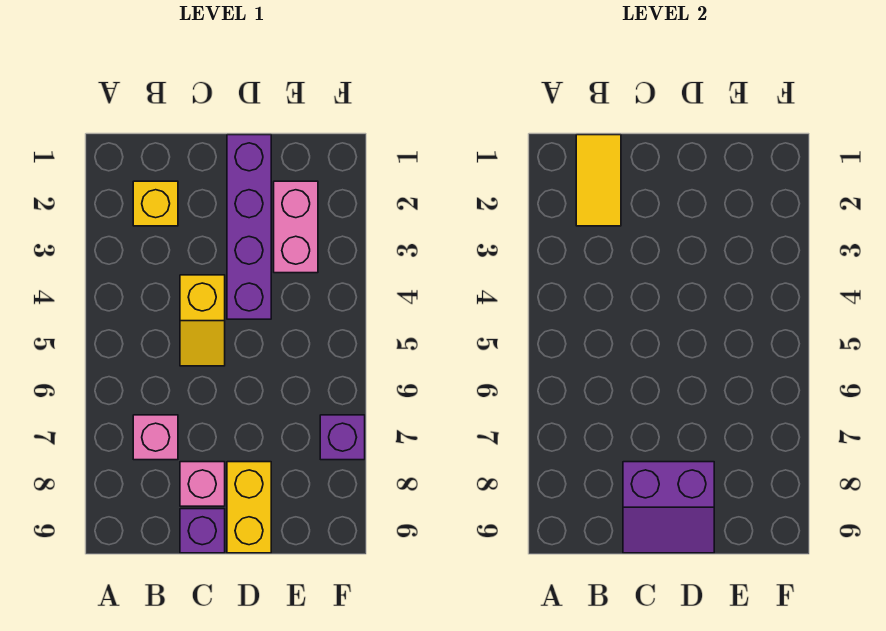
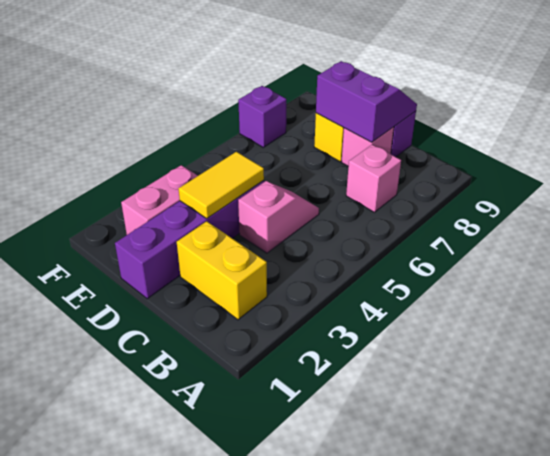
yellow tile B1:B2 level 2 -> yellow tile D3:D4 level 2
yellow brick B2 level 1 -> yellow brick B2:C2 level 1
yellow slope C4:C5 level 1 top 4 -> pink slope C4:C5 level 1 top 4

